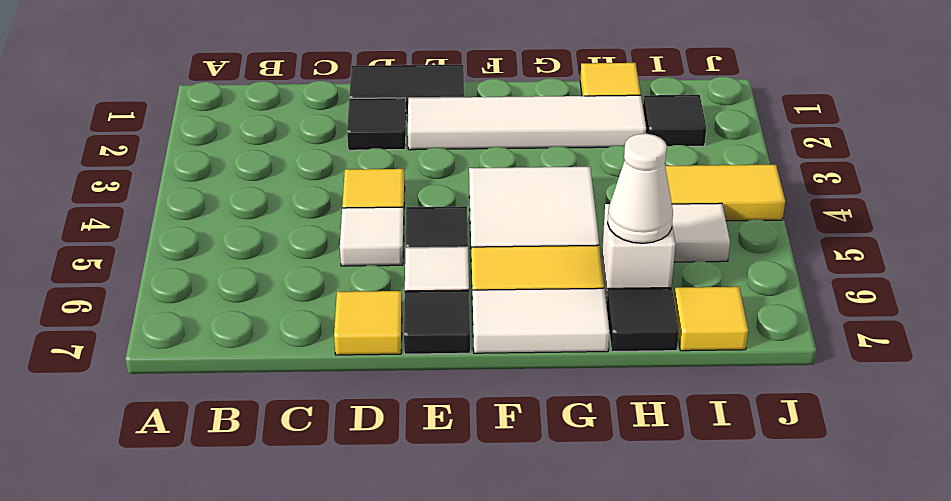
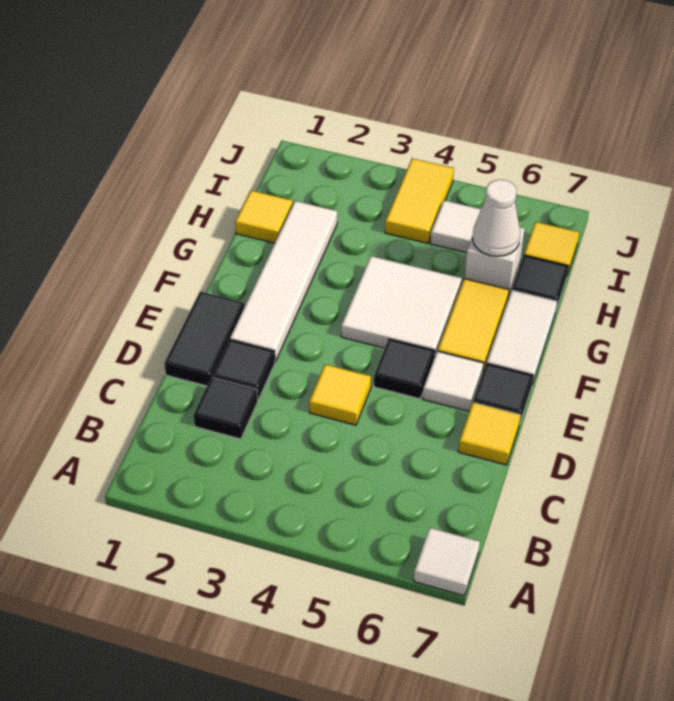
white tile D5 level 1 -> white tile A7 level 1
black tile I2 level 1 -> black tile C2 level 1

